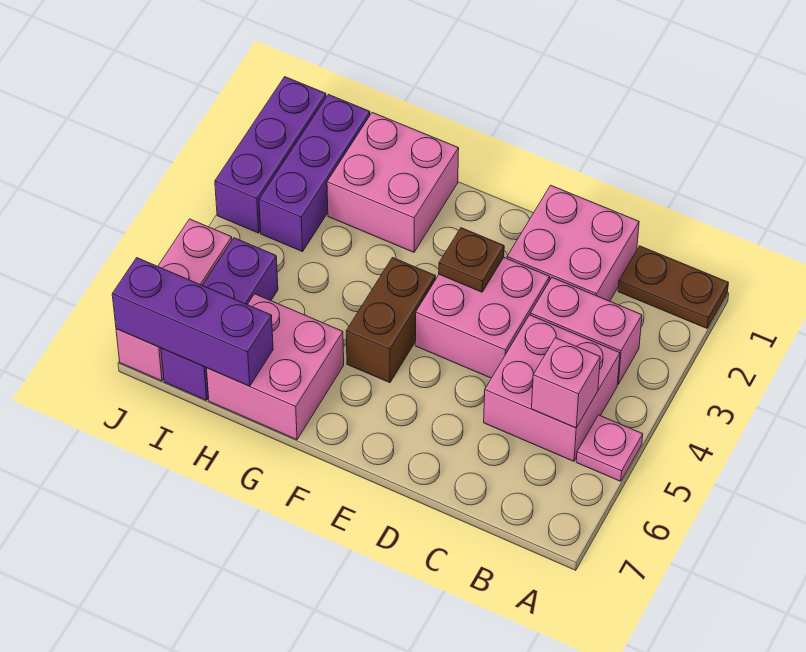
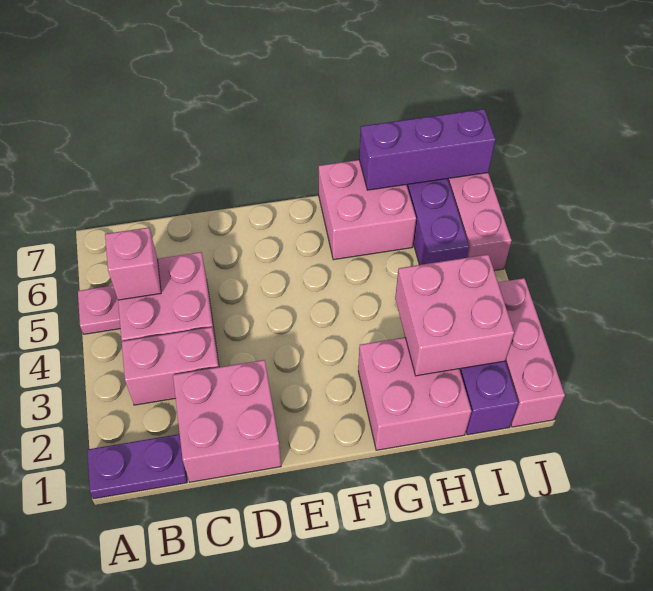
brown plate A1:B1 level 1 -> purple plate A1:B1 level 1
pink brick D3:E4 level 1 -> pink brick H2:I3 level 2
brown plate E3 level 2 -> none
brown brick F4:F5 level 1 -> none
purple brick J1:J3 level 1 -> pink brick J1:J3 level 1

